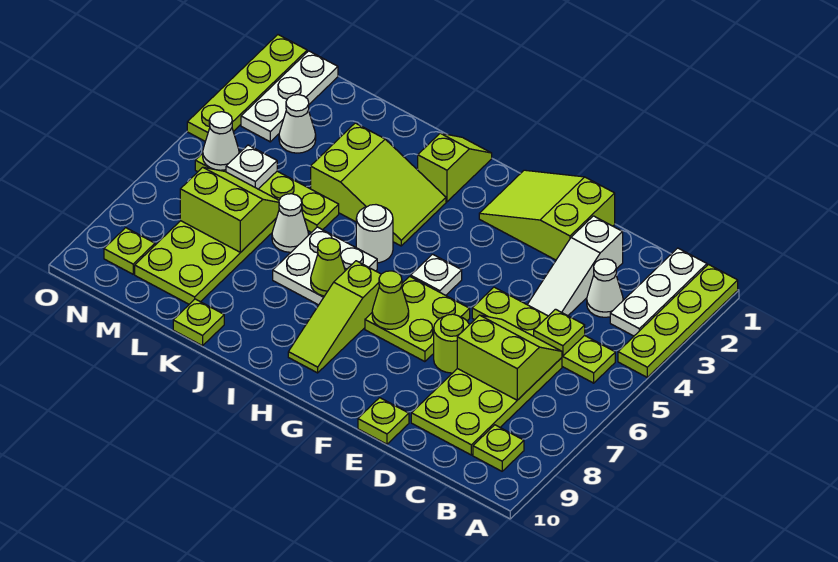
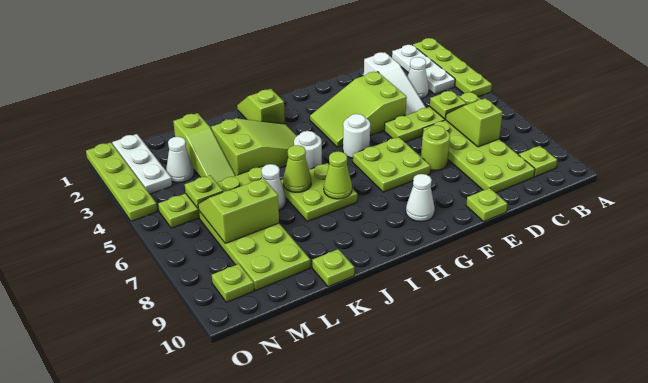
lime slope C6:D7 level 2 top 7 -> lime slope C6:C7 level 2 top 7
lime slope E1:G2 level 1 top E -> lime slope E3:G4 level 1 top E
white plate G5 level 1 -> white round brick G5 level 1
lime cone G7 level 2 -> lime cone J6 level 2
lime slope H7:H9 level 1 top 7 -> lime slope L2:L4 level 1 top 2
white plate I6:J7 level 1 -> lime plate I6:J7 level 1
white plate M5 level 2 -> lime plate M5 level 2
white cone N5 level 2 -> white cone G9 level 1

